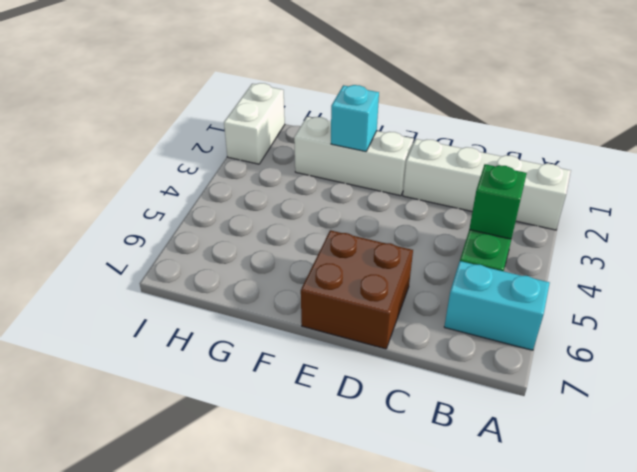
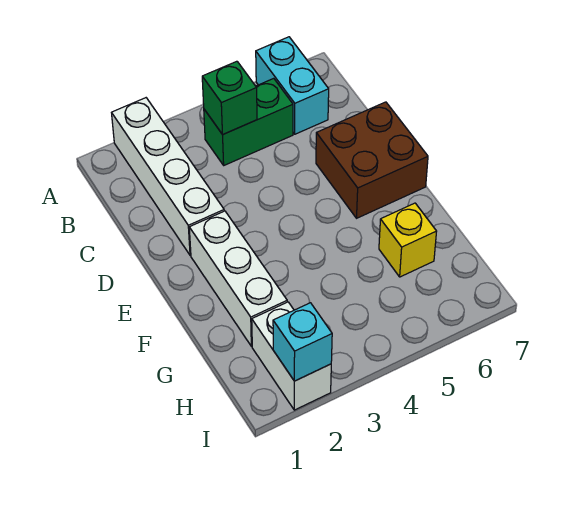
cyan brick F2 level 2 -> cyan brick I2 level 2
none -> yellow brick G6 level 1
white brick I1:I2 level 1 -> white brick H2:I2 level 1

